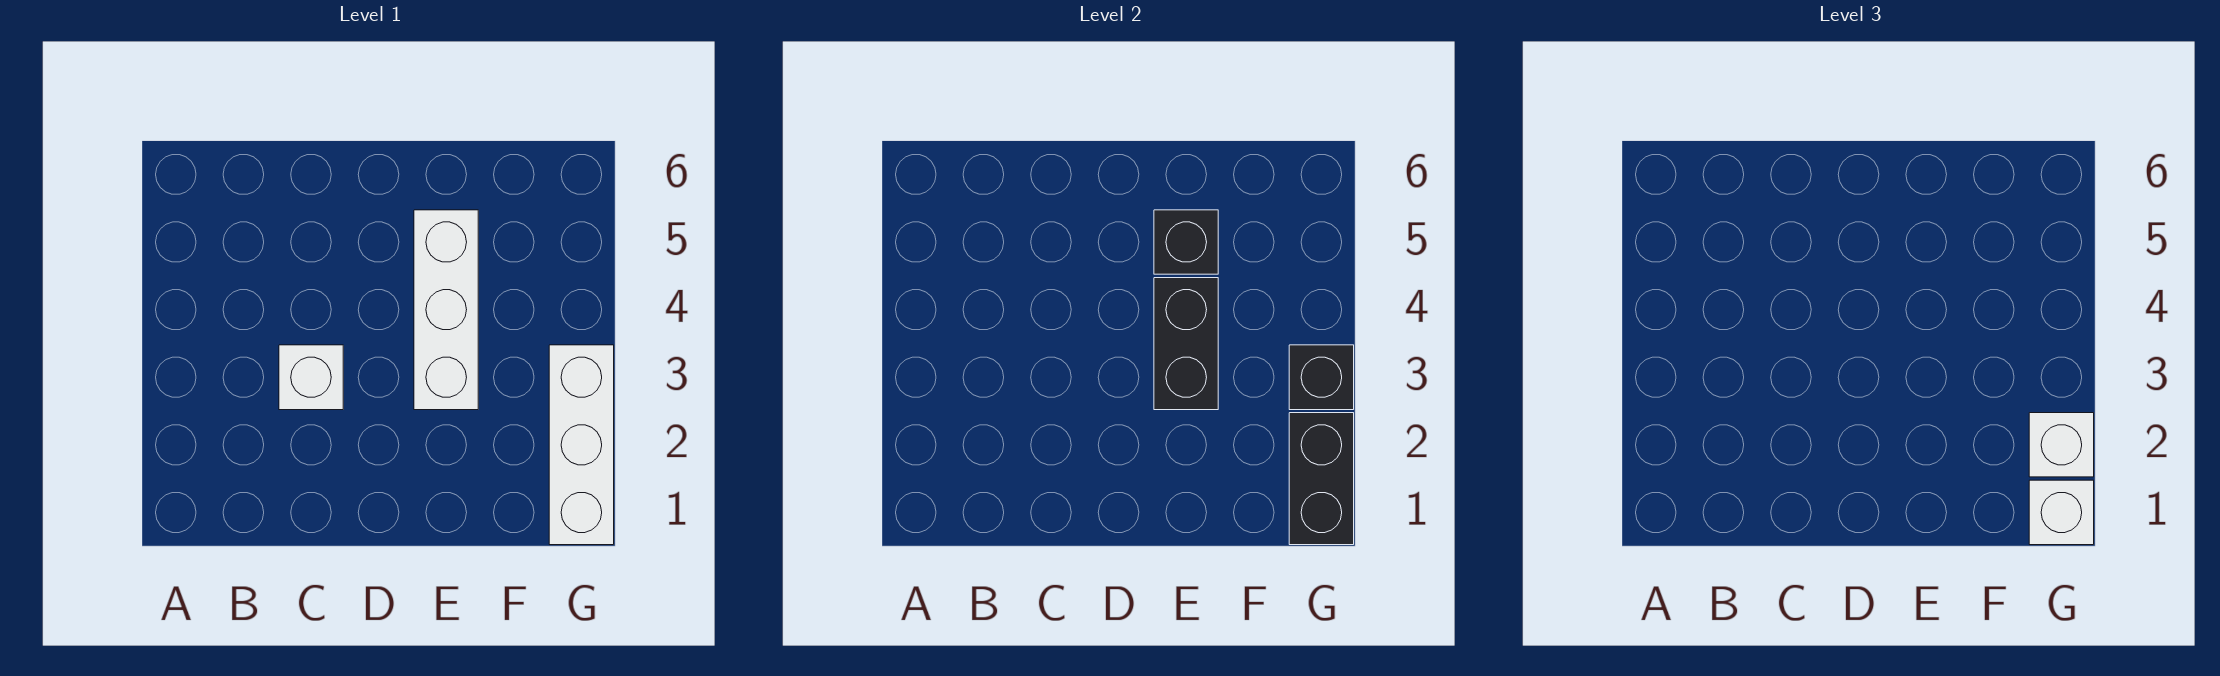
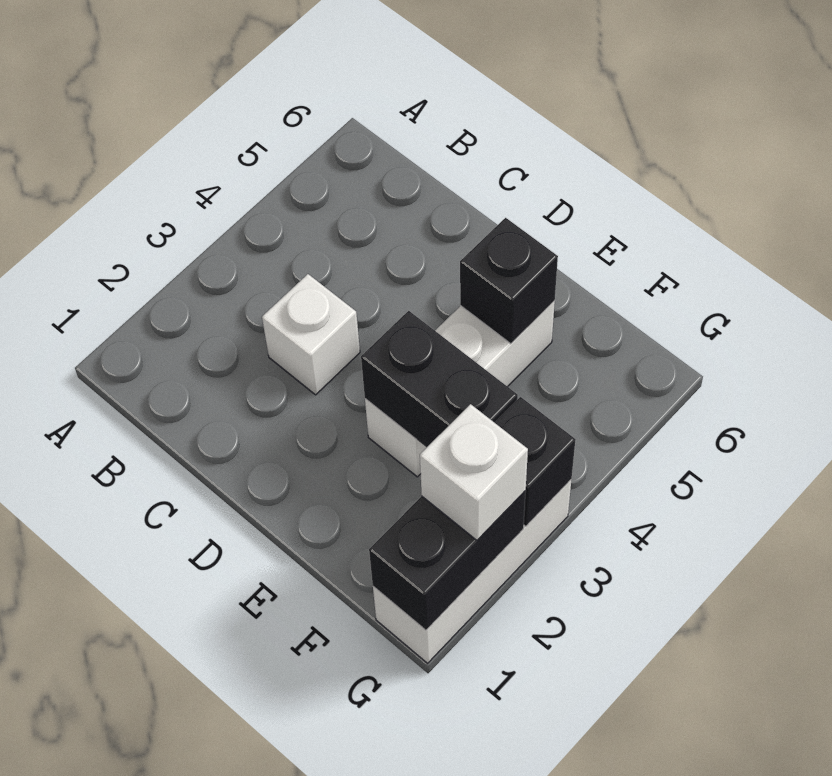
black brick E3:E4 level 2 -> black brick E3:F3 level 2
white brick G1 level 3 -> none

